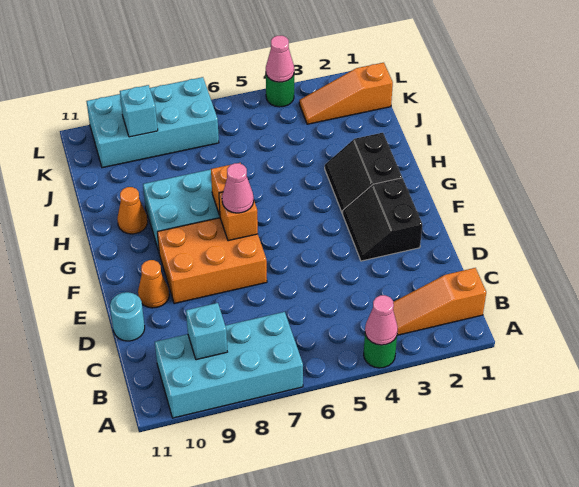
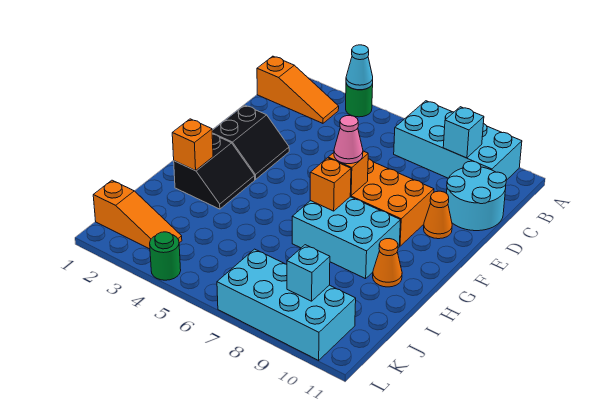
pink cone A4 level 2 -> cyan cone A4 level 2
cyan round brick D11 level 1 -> cyan round brick C10:D11 level 1
none -> orange brick H2 level 2
pink cone L4 level 2 -> none

